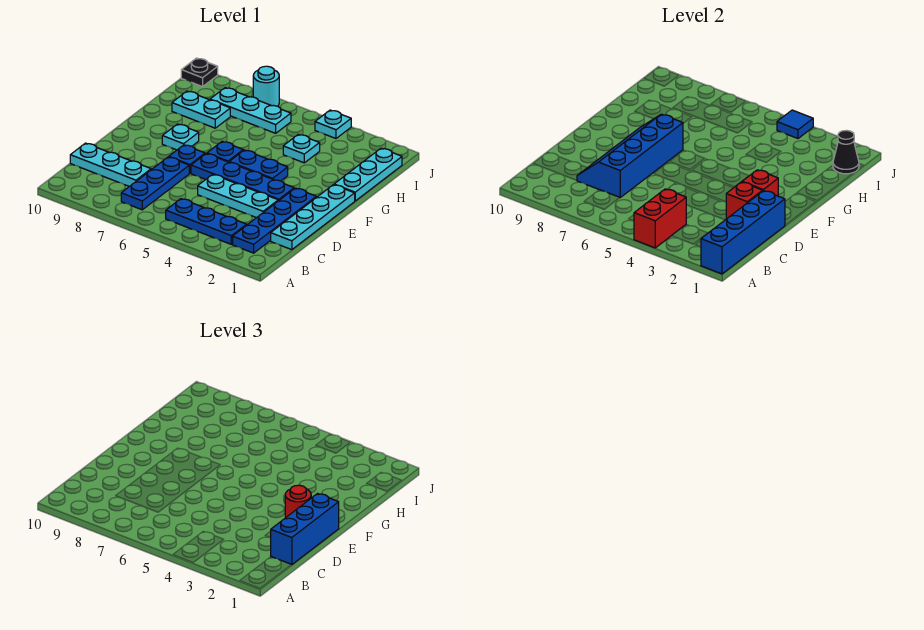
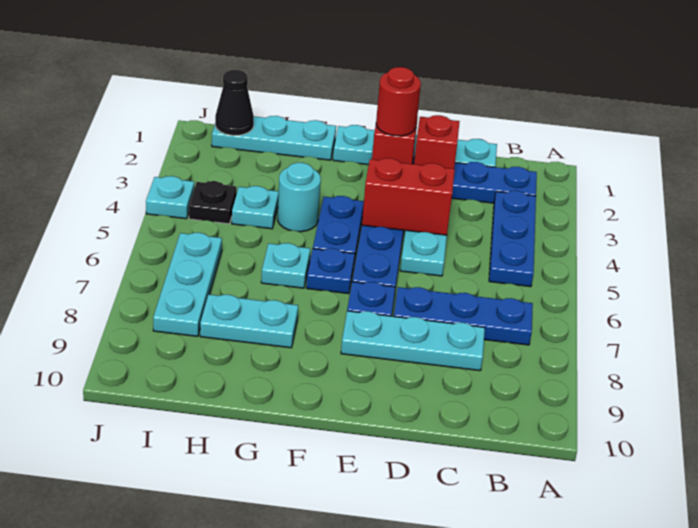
blue brick A1:D1 level 2 -> none
red brick A4:B4 level 2 -> red brick D4:E4 level 2
blue brick C1:E1 level 3 -> none
blue slope C7:F8 level 2 top 7 -> none
cyan plate C8:C10 level 1 -> cyan plate C8:E8 level 1
cyan plate F8 level 1 -> cyan plate G6 level 1
cyan plate H8:H9 level 1 -> cyan plate G8:H8 level 1
blue tile J4 level 2 -> none
cyan round brick J7 level 1 -> cyan round brick G4 level 1
black plate J10 level 1 -> black plate I4 level 1

